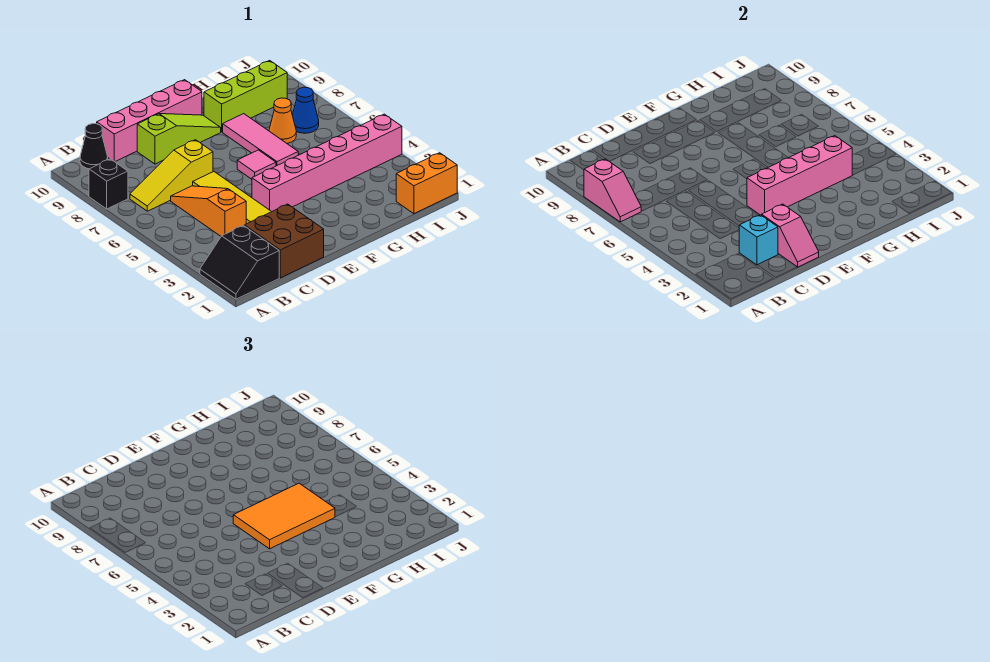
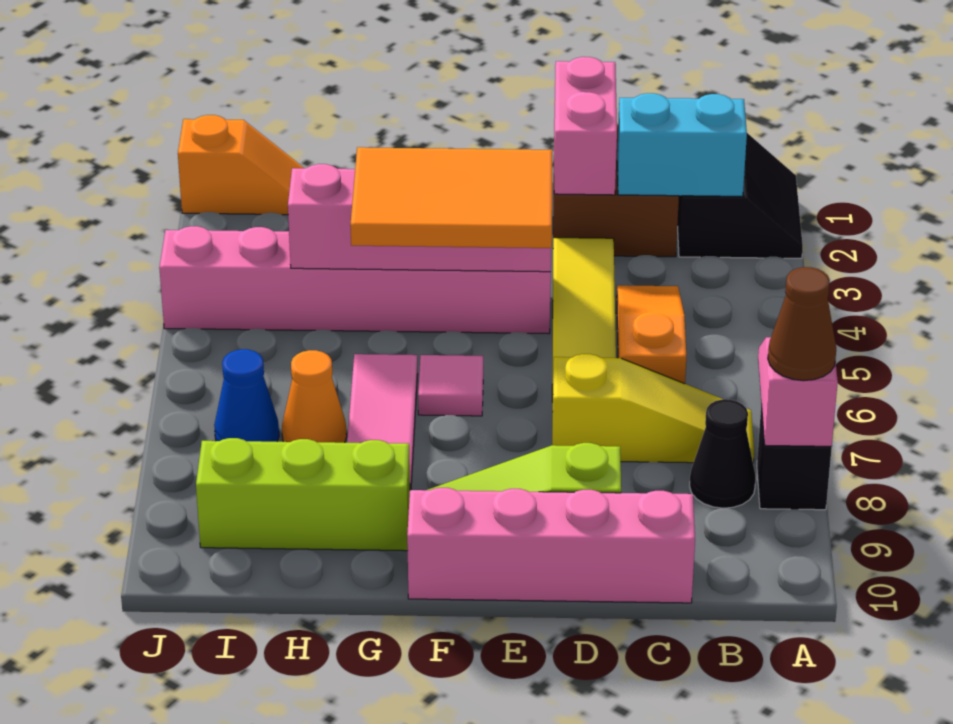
none -> brown cone A8 level 3
black cone B10 level 1 -> black cone B8 level 1
cyan brick C2 level 2 -> cyan brick B2:C2 level 2
orange slope C4:C6 level 1 top 4 -> orange slope C4:C6 level 1 top 6
pink slope D1:D2 level 2 top 2 -> pink brick D1:D2 level 2
orange brick I1:J1 level 1 -> orange slope I1:J1 level 1 top J

